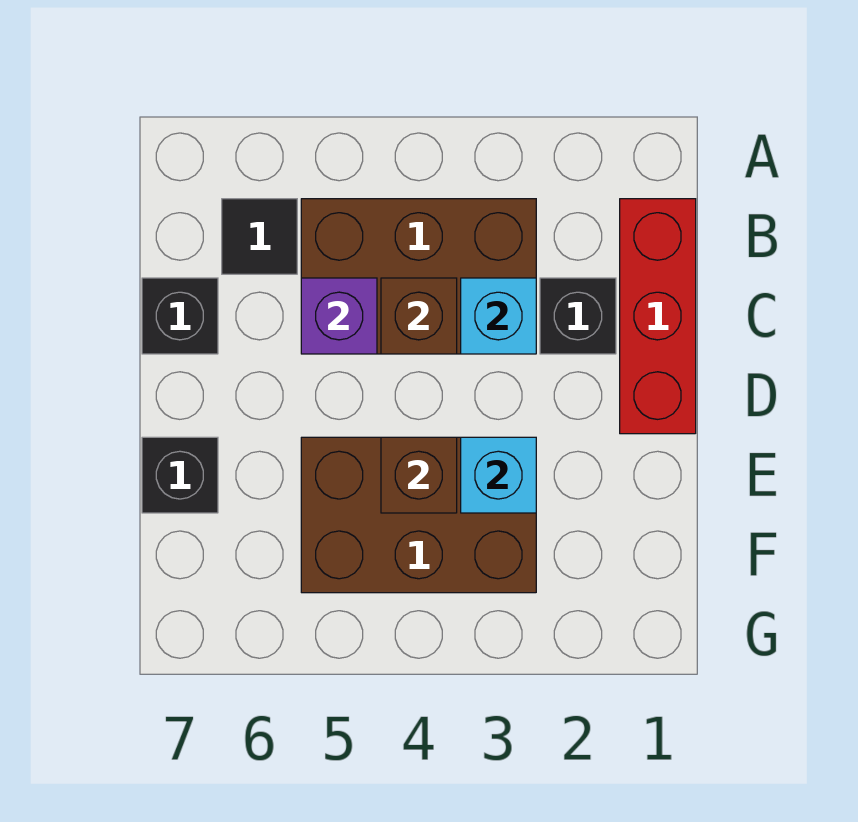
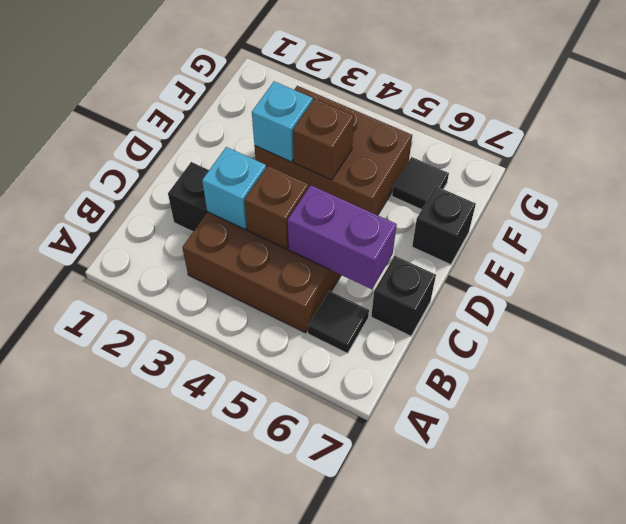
red brick B1:D1 level 1 -> none
purple brick C5 level 2 -> purple brick C5:C6 level 2
none -> black tile F6 level 1

